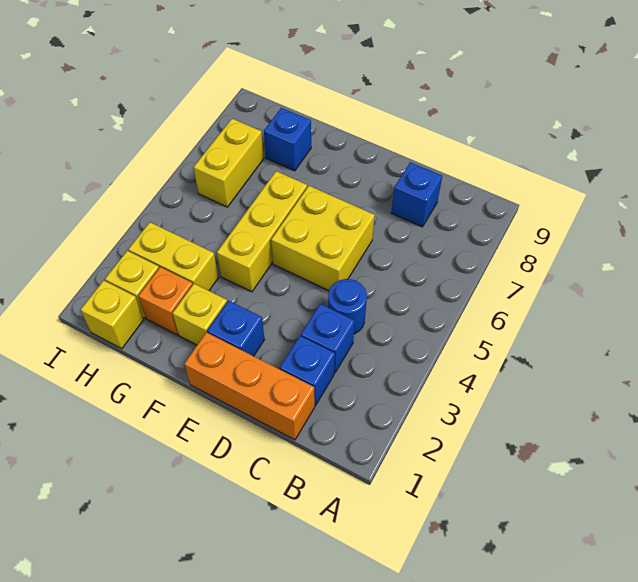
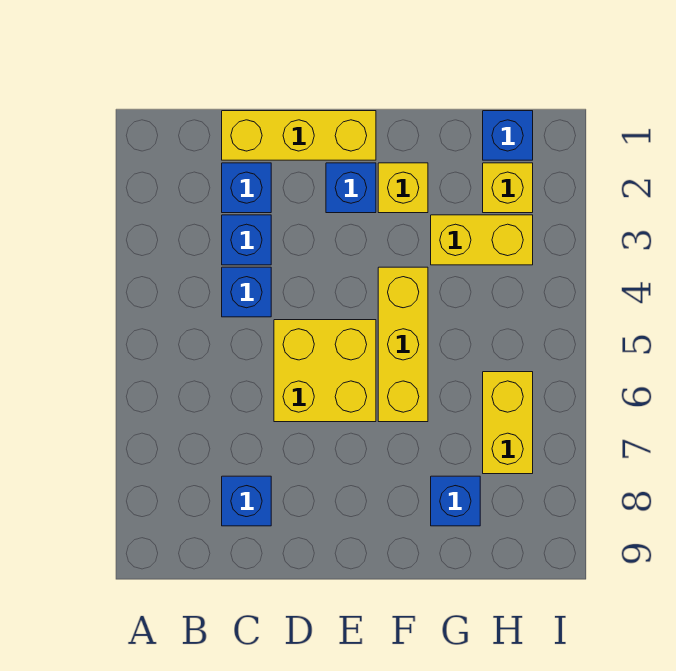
orange brick C1:E1 level 1 -> yellow brick C1:E1 level 1
blue round brick C4 level 1 -> blue brick C4 level 1
orange brick G2 level 1 -> none
yellow brick H1 level 1 -> blue brick H1 level 1

